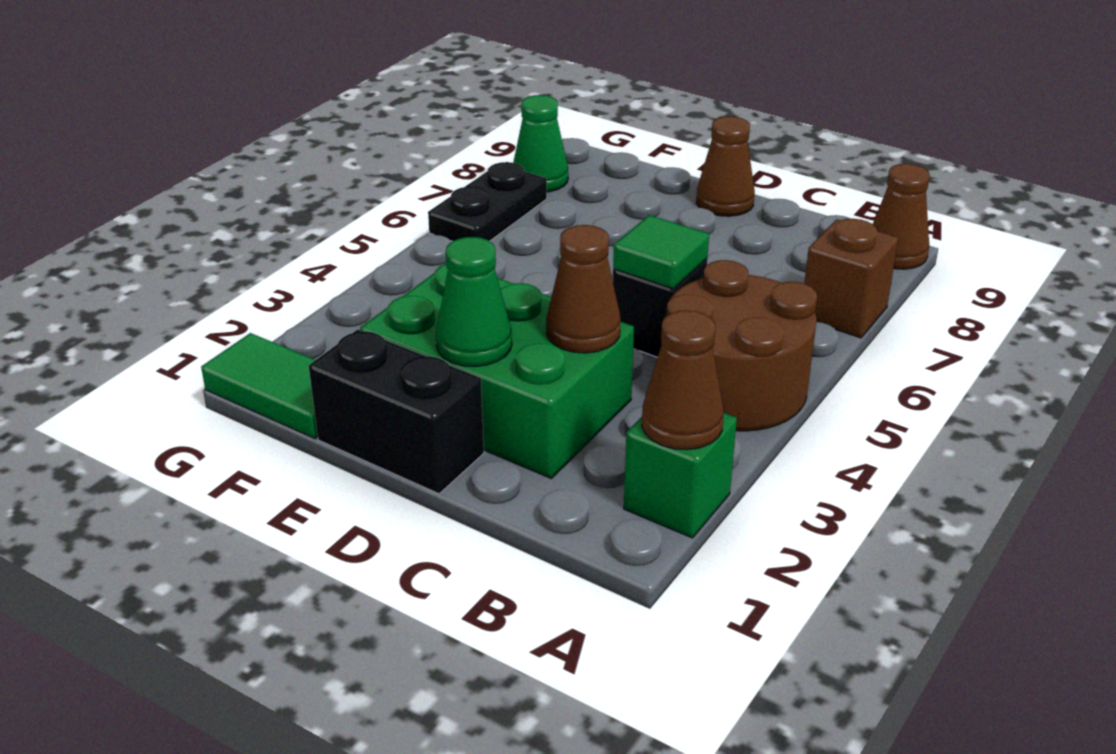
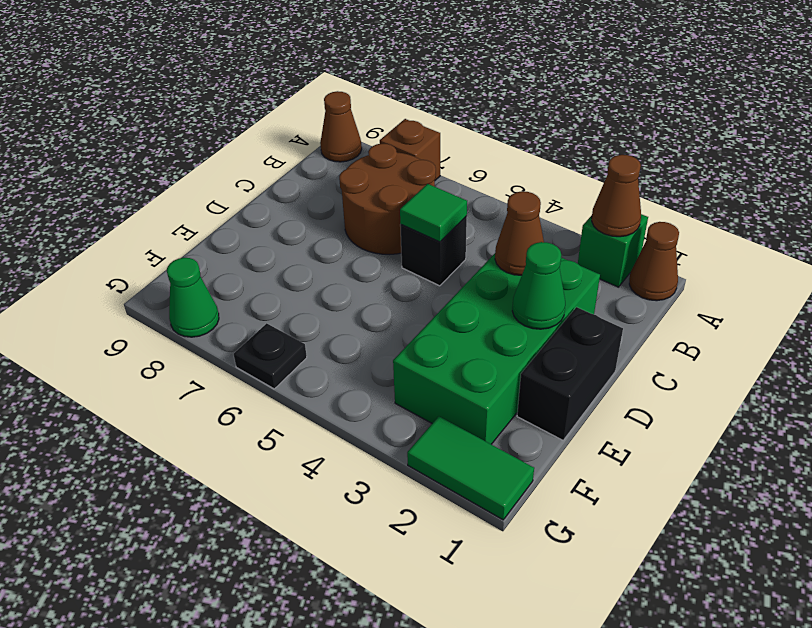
brown round brick A4:B5 level 1 -> brown round brick B6:C7 level 1
green brick C2:E3 level 1 -> green brick C2:F3 level 1
brown cone D9 level 1 -> brown cone A1 level 1
green tile F1:G1 level 1 -> green tile G1:G2 level 1
black plate G6:G7 level 1 -> black plate G6 level 1

